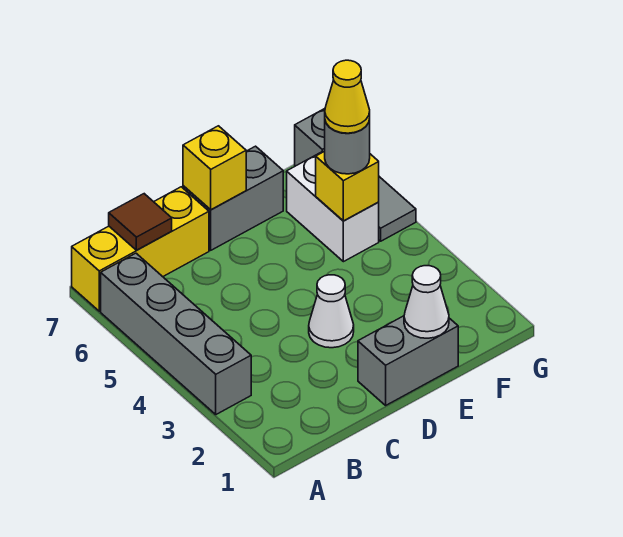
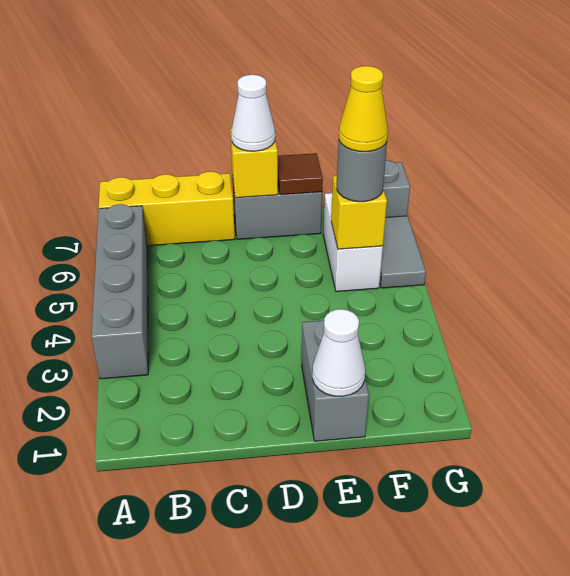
brown tile B7 level 2 -> brown tile E7 level 2
grey brick D1:E1 level 1 -> grey brick E1:E2 level 1
white cone D3 level 1 -> white cone D7 level 3

